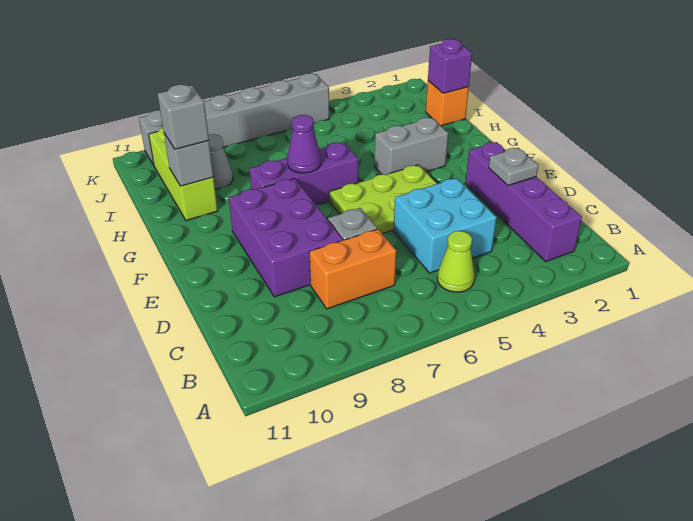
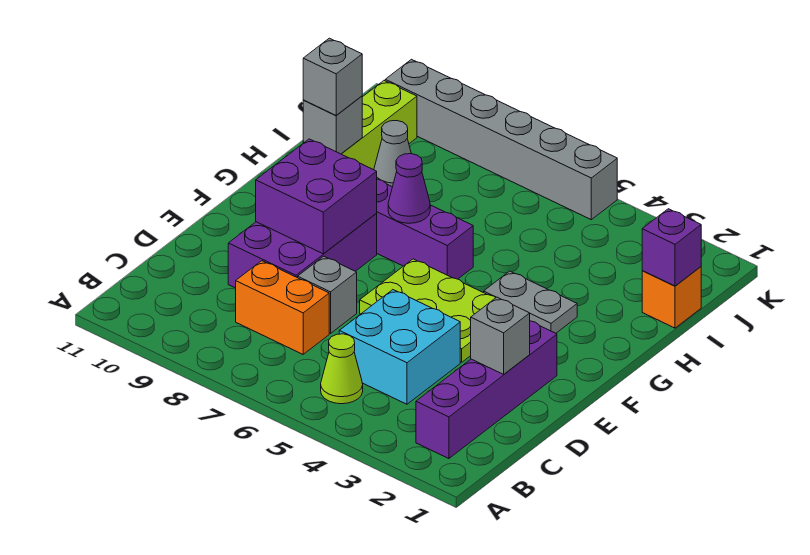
grey plate D2 level 2 -> grey brick D2 level 2
none -> purple brick E8:F9 level 2
grey brick G3:G4 level 1 -> grey plate G3:G4 level 1

